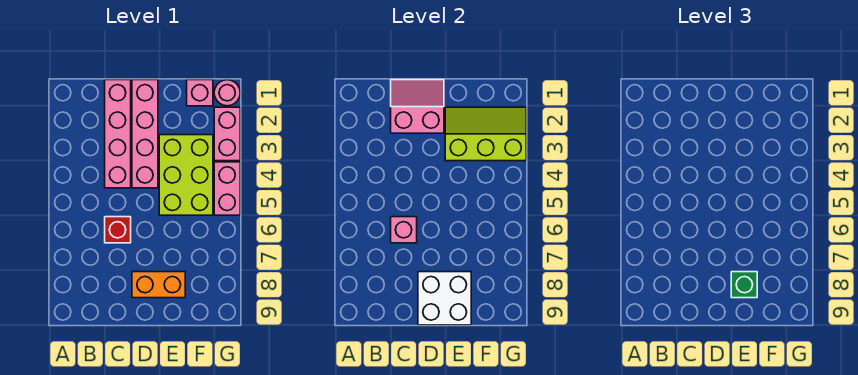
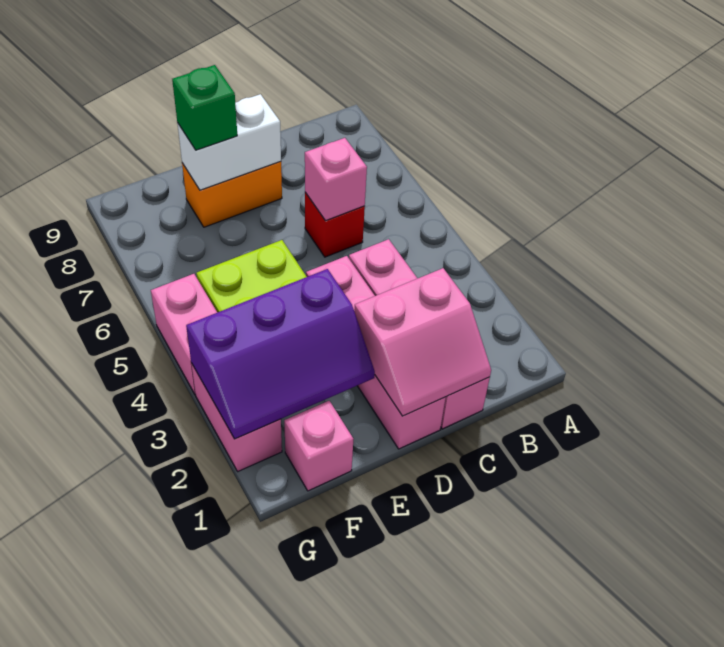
white brick D8:E9 level 2 -> white brick D8:E8 level 2
lime slope E2:G3 level 2 top 3 -> purple slope E2:G3 level 2 top 3
pink round brick G1 level 1 -> none

